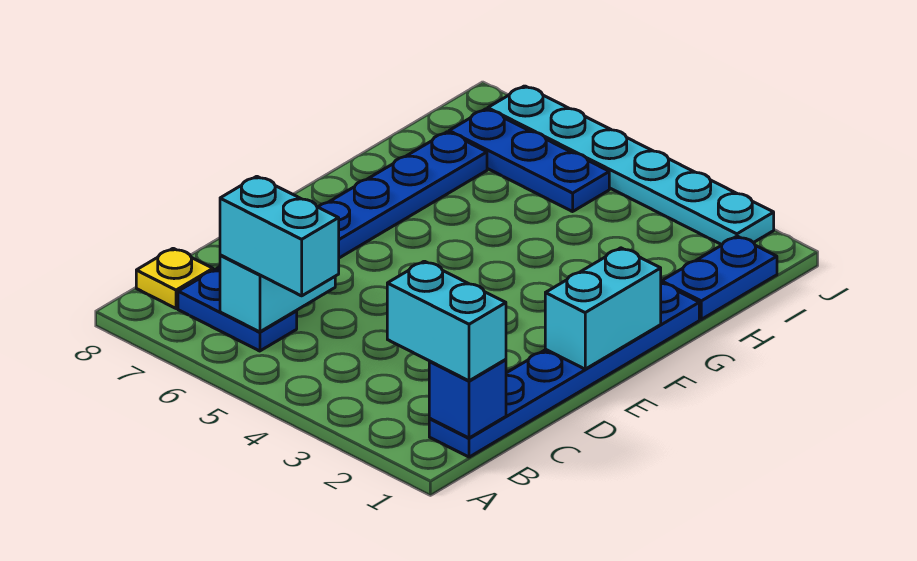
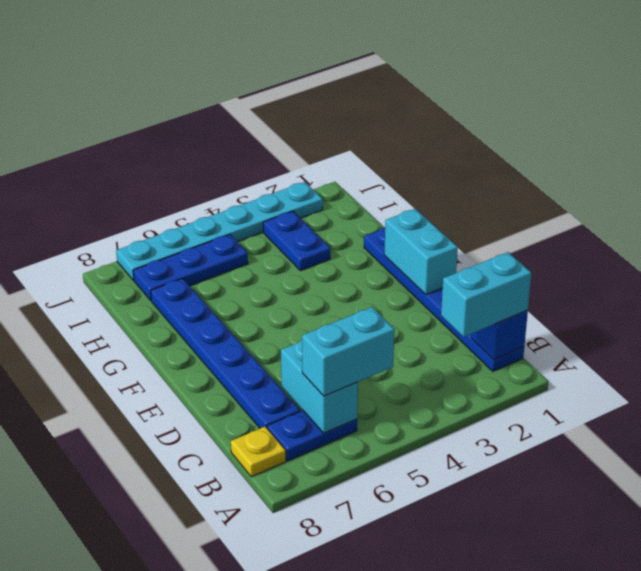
blue plate H1:I1 level 1 -> blue plate H3:I3 level 1

